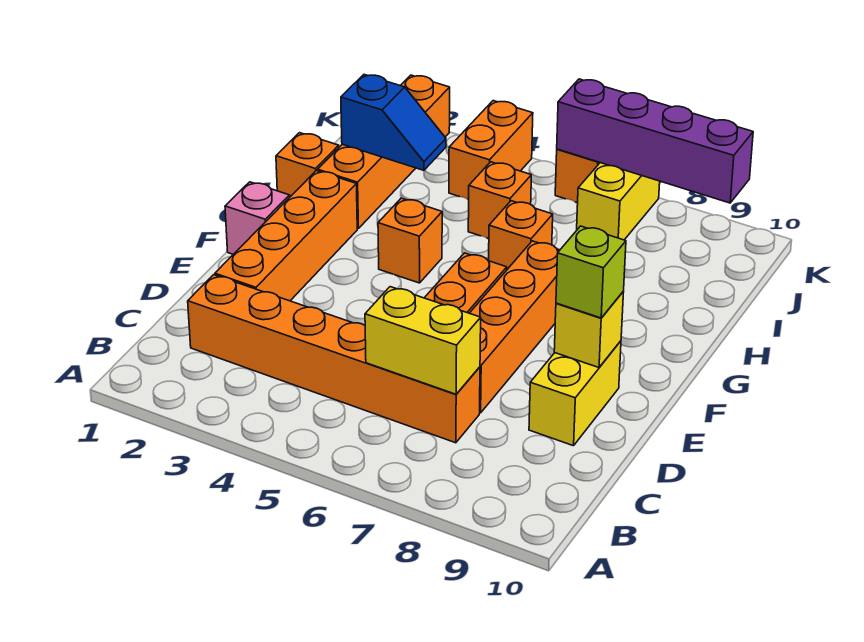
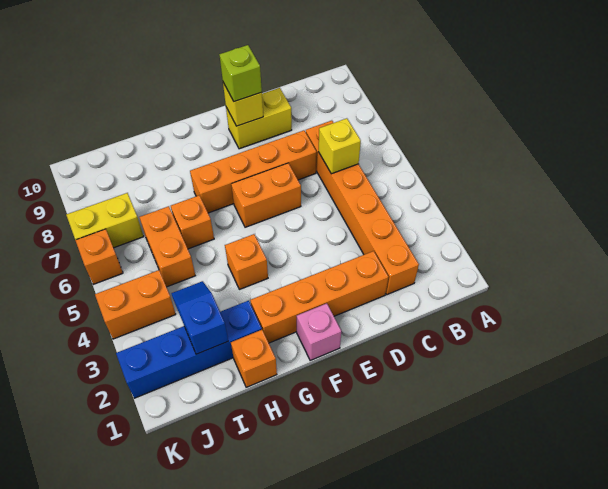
yellow brick C6:C7 level 2 -> yellow brick C6 level 2
orange brick H2:K2 level 1 -> blue brick H2:K2 level 1
orange brick I5 level 1 -> orange brick I5:I6 level 1
purple brick K6:K9 level 2 -> none

